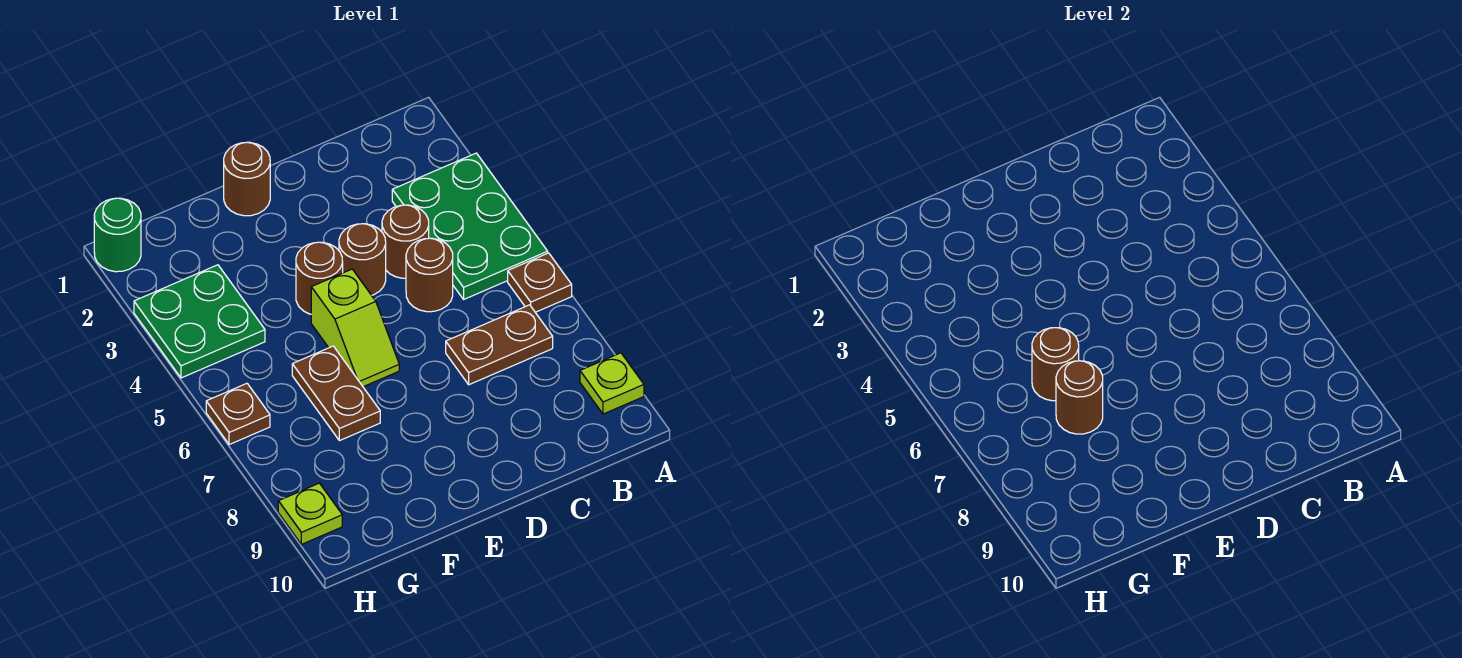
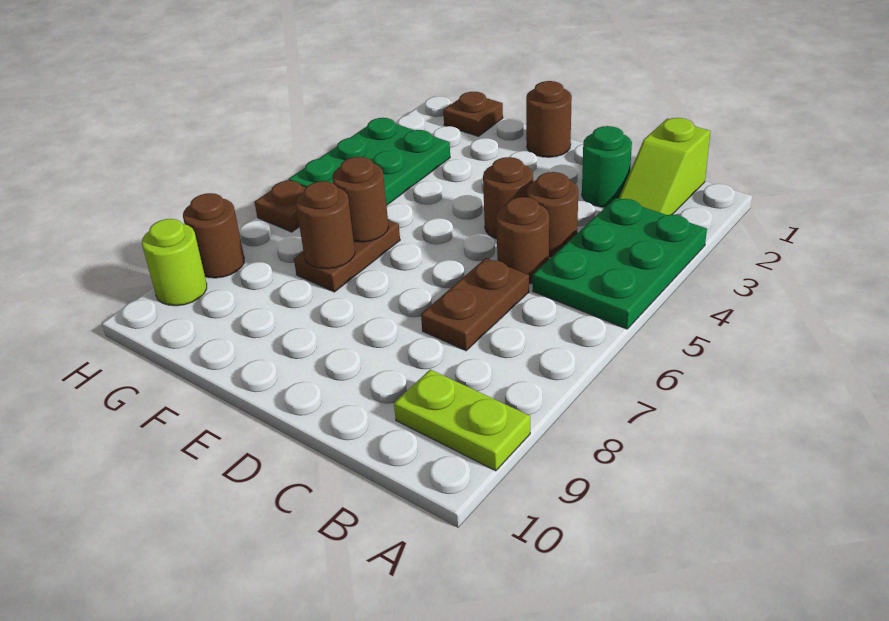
brown plate A6 level 1 -> brown plate G1 level 1
lime plate A9 level 1 -> lime plate A9:B9 level 1
brown plate B7:C7 level 1 -> brown plate C6:C7 level 1
brown round brick E4 level 1 -> brown round brick H8 level 1
lime slope E5:E6 level 1 top 5 -> lime slope B1:B2 level 1 top 1
green plate G3:H4 level 1 -> green plate G3:H5 level 1
green round brick H1 level 1 -> green round brick C2 level 1
lime plate H9 level 1 -> lime round brick H9 level 1

